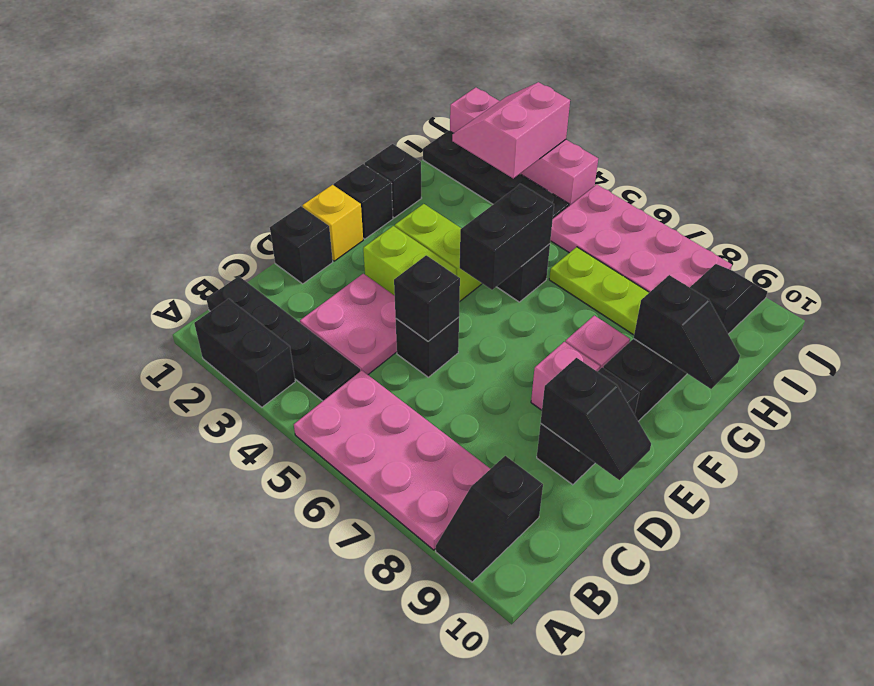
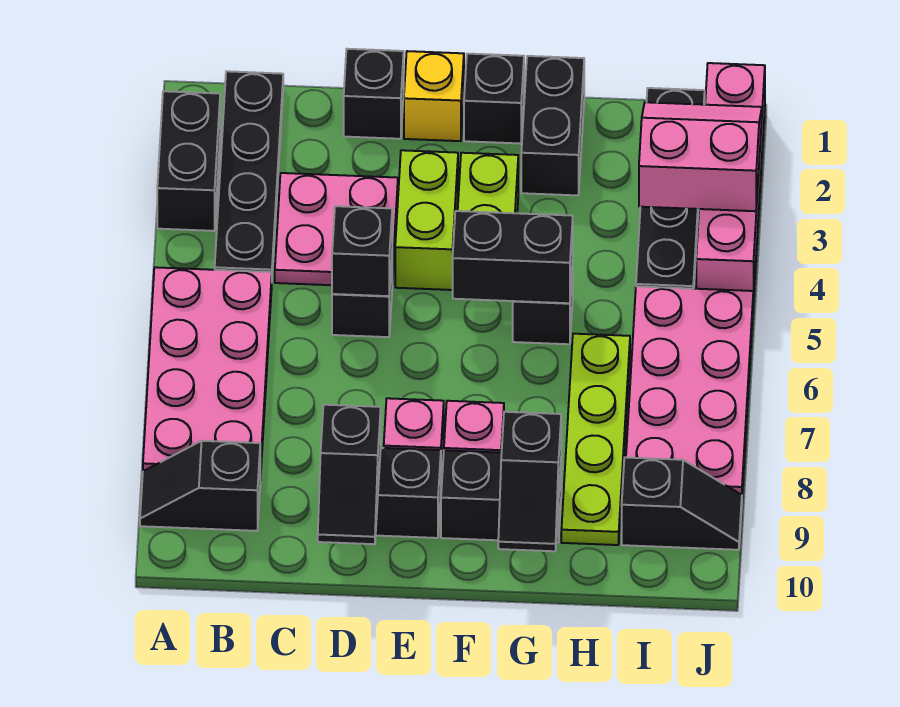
black brick G1 level 1 -> black brick G1:G2 level 1

